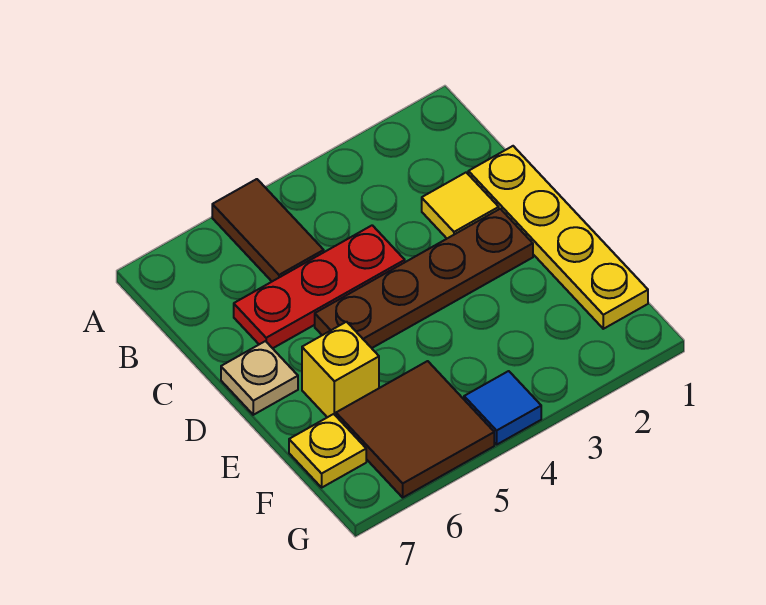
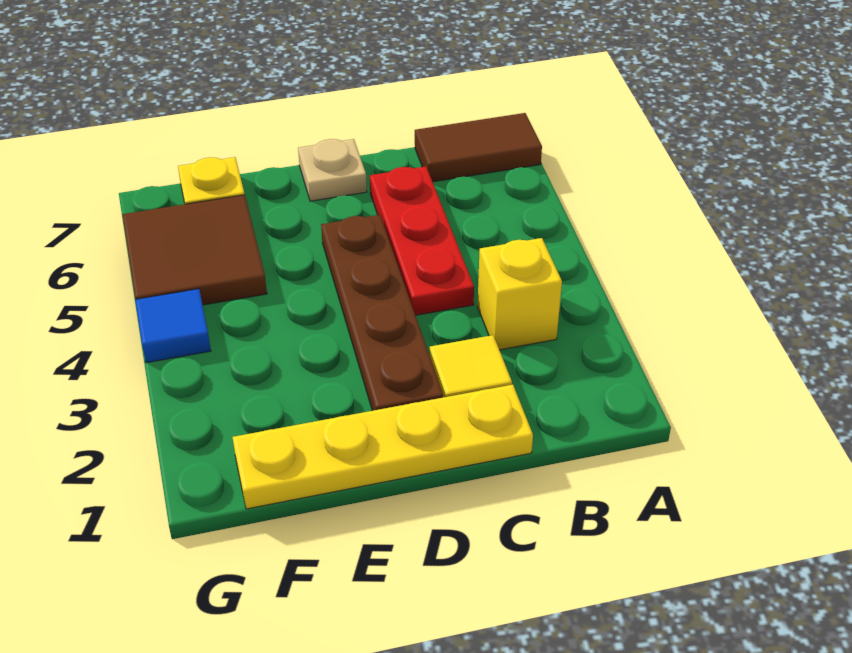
brown tile A5:B5 level 1 -> brown tile A7:B7 level 1
yellow brick E6 level 1 -> yellow brick B3 level 1

